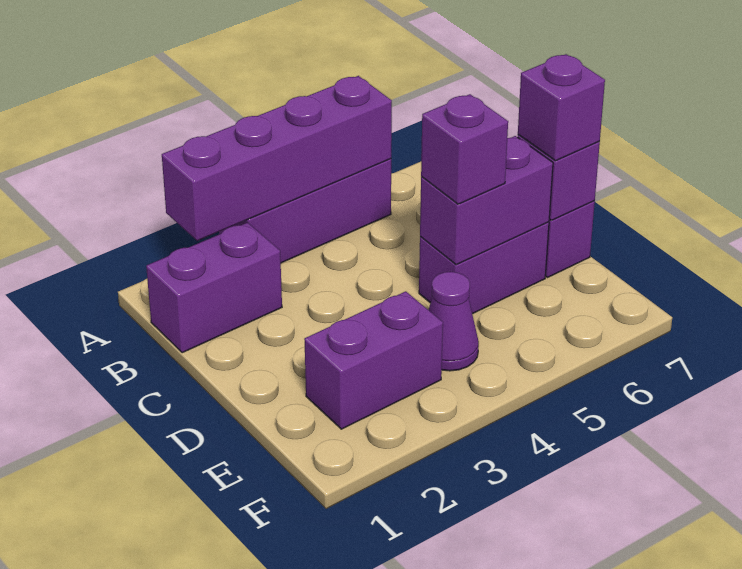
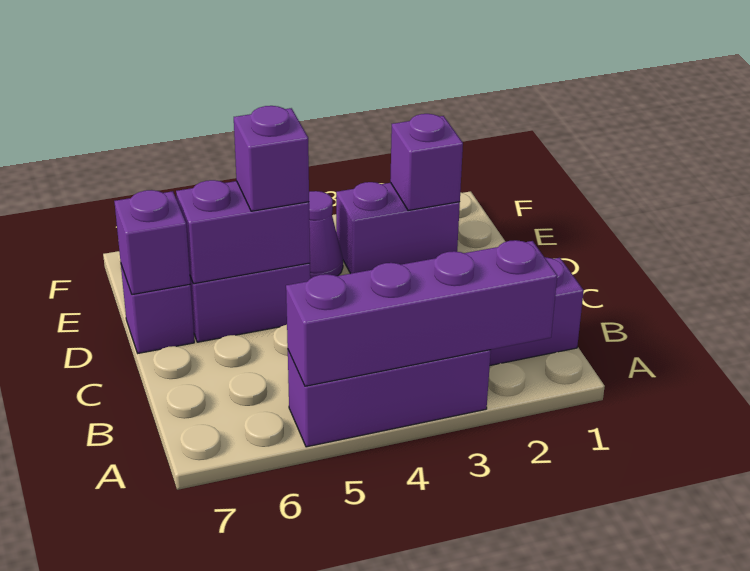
purple brick D7 level 3 -> purple brick E2 level 2

